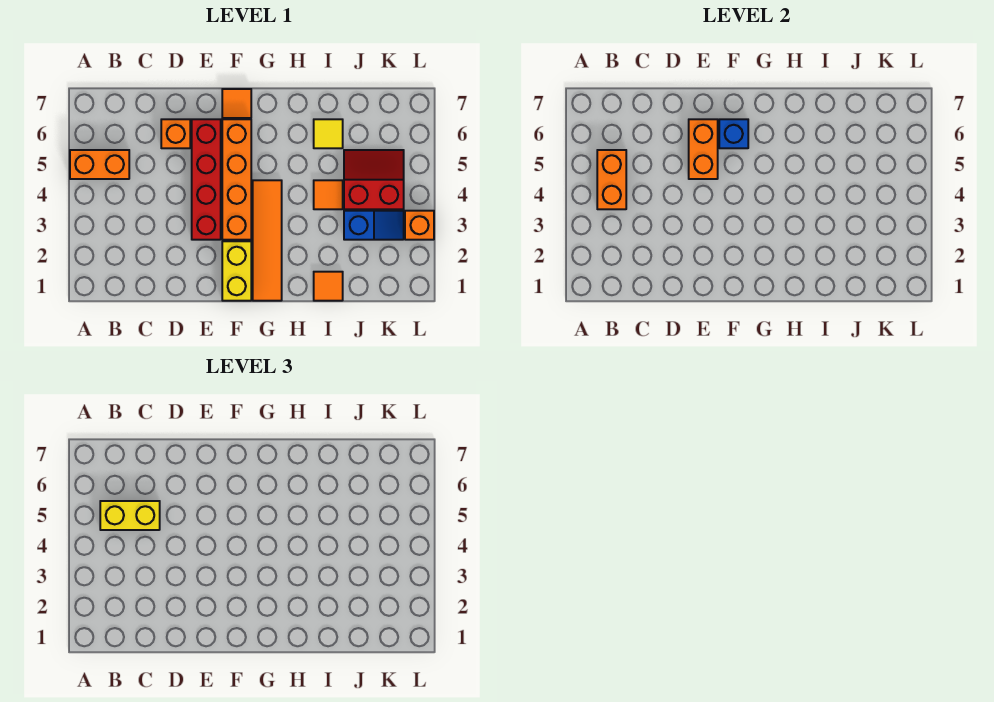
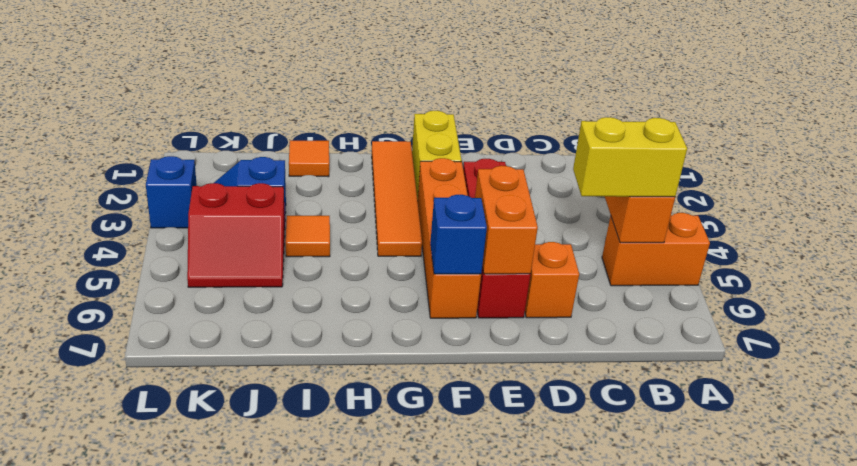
orange tile F7 level 1 -> none
yellow tile I6 level 1 -> none
orange brick L3 level 1 -> blue brick L3 level 1

